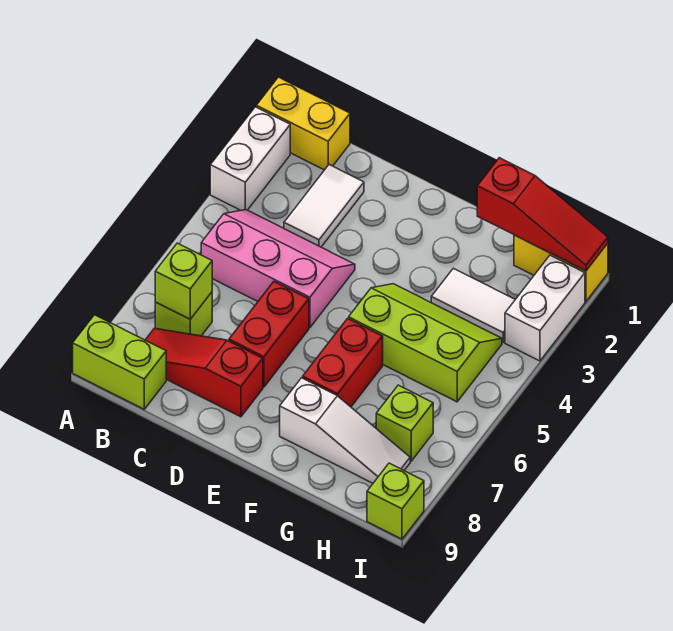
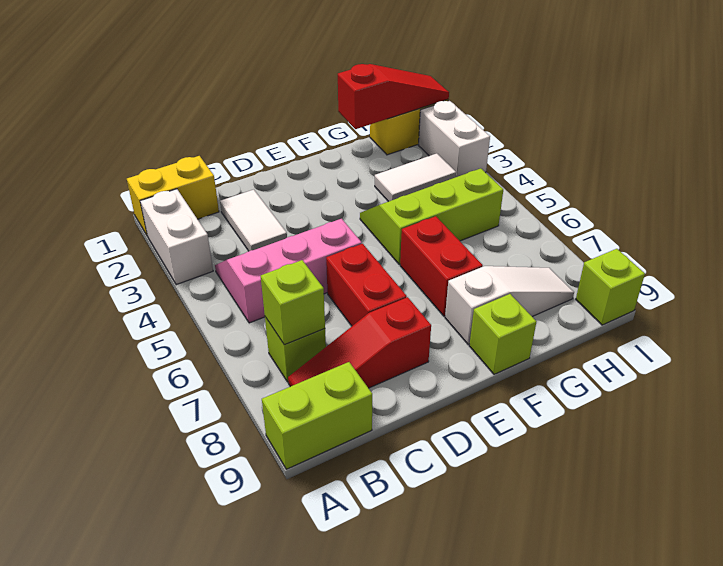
lime brick H7 level 1 -> lime brick F9 level 1

